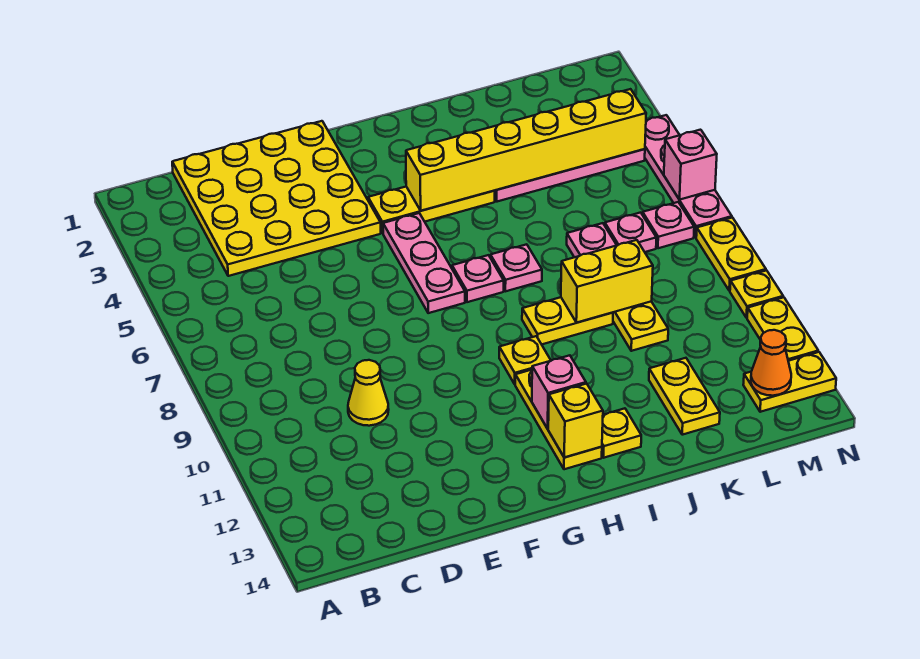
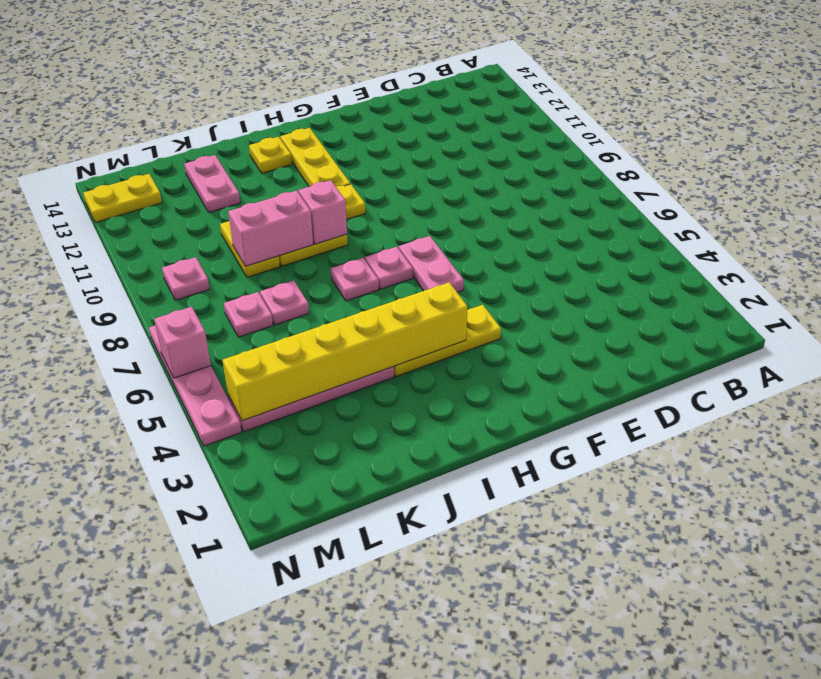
yellow plate C1:F4 level 1 -> none
yellow cone D10 level 1 -> none
pink plate G5:G7 level 1 -> pink plate G6:G7 level 1
pink brick H12 level 2 -> pink brick I9 level 2
yellow brick H13 level 2 -> none
yellow brick J9:K9 level 2 -> pink brick J9:K9 level 2
yellow plate K12:K13 level 1 -> pink plate K12:K13 level 1
pink plate M7 level 1 -> pink plate M9 level 1
orange cone M13 level 2 -> none
yellow plate N8:N9 level 1 -> none
yellow plate N10 level 1 -> none
yellow plate N11:N12 level 1 -> none

